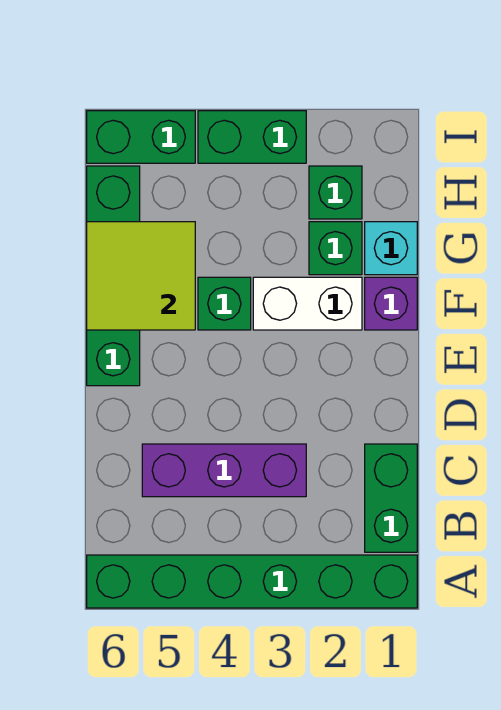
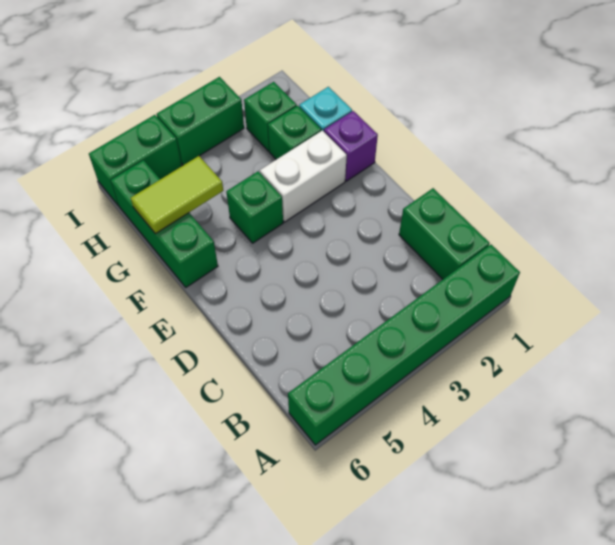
purple brick C3:C5 level 1 -> none
green brick E6:H6 level 1 -> green brick F6:H6 level 1
lime tile F5:G6 level 2 -> lime tile G5:G6 level 2

